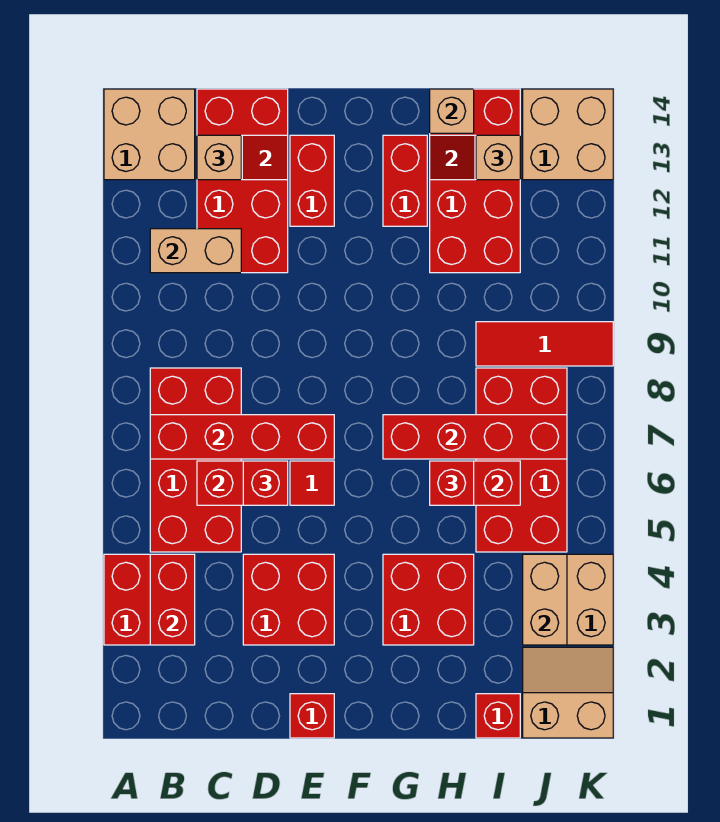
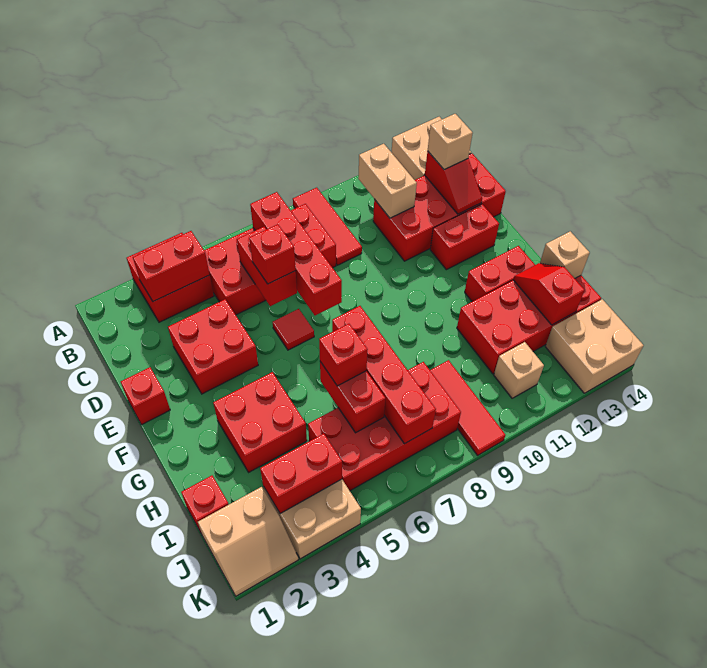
none -> red tile A9:C9 level 1
tan brick I13 level 3 -> tan brick J11 level 1
tan slope J1:K2 level 1 top 1 -> tan slope J1:K2 level 1 top J
tan brick J3:J4 level 2 -> red brick J3:J4 level 2

